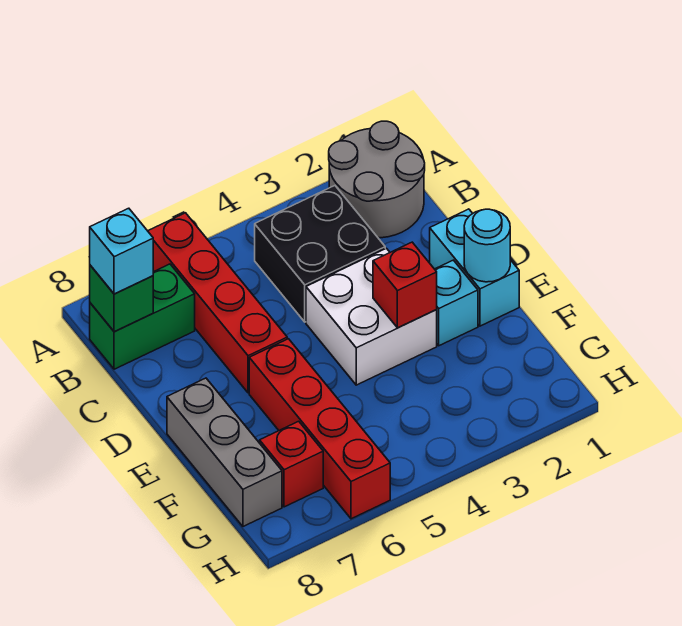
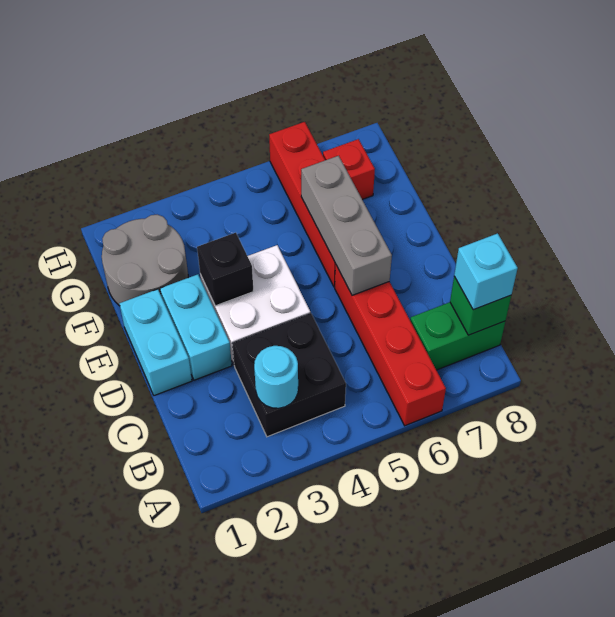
grey round brick A1:B2 level 1 -> grey round brick F1:G2 level 1
cyan round brick E1 level 2 -> cyan round brick B3 level 2
cyan brick E2 level 1 -> cyan brick D2:E2 level 1
red brick E3 level 2 -> black brick E3 level 2
grey brick E8:G8 level 1 -> grey brick D6:F6 level 2

